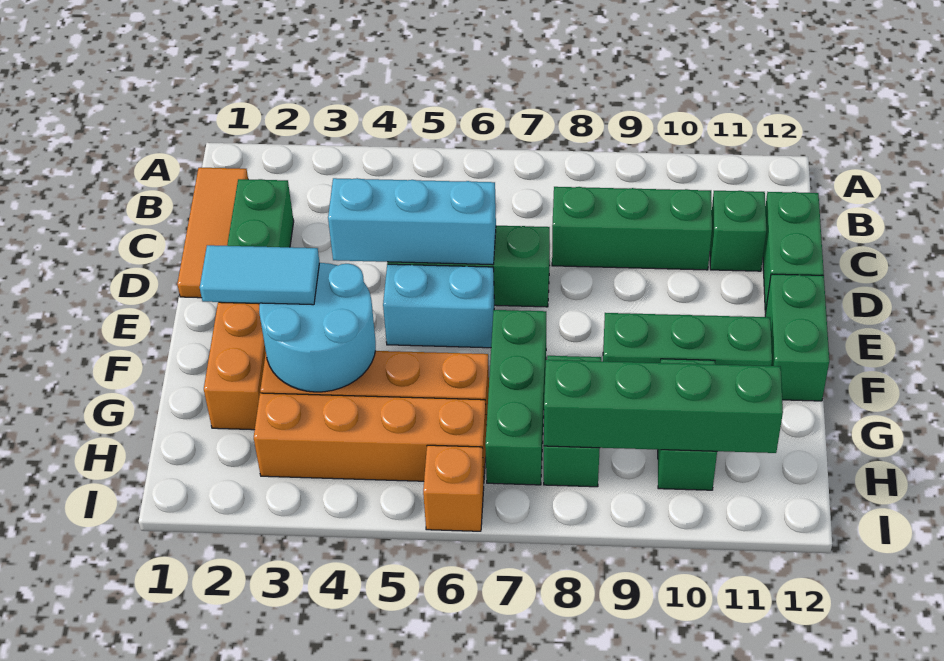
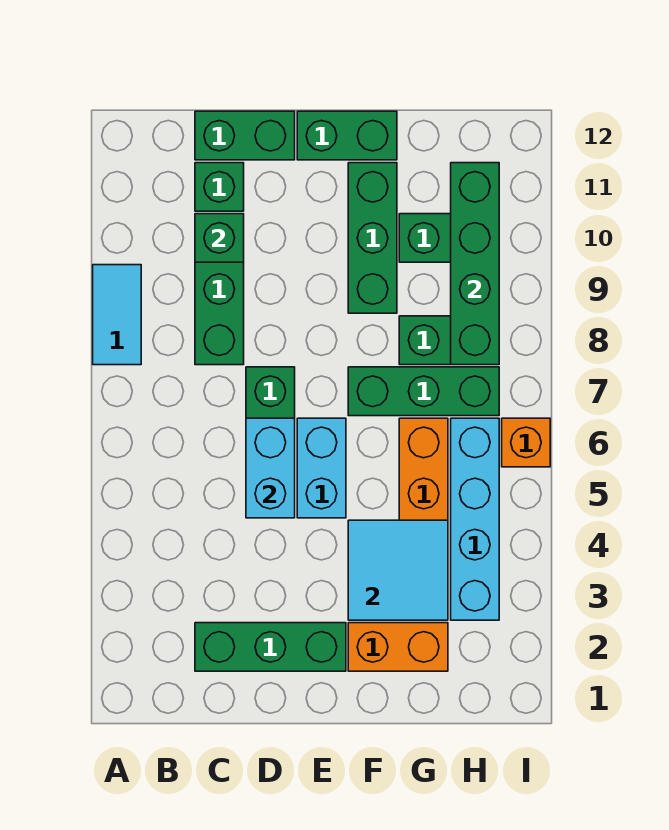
orange tile B1:D1 level 1 -> none
none -> green brick C10 level 2
cyan brick D4:D6 level 2 -> cyan brick D5:D6 level 2
cyan tile F2:F3 level 3 -> cyan tile A8:A9 level 1
cyan round brick F3:G4 level 2 -> cyan tile F3:G4 level 2
orange brick H3:H6 level 1 -> cyan brick H3:H6 level 1

